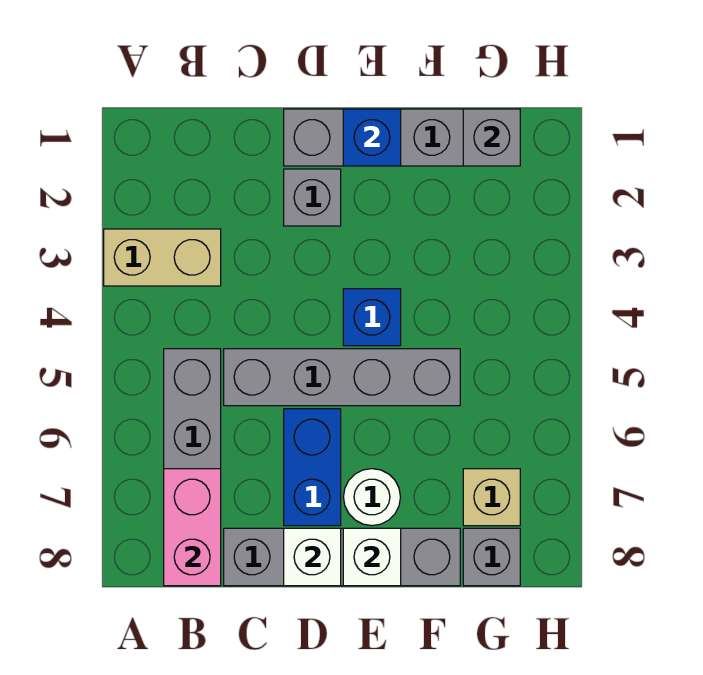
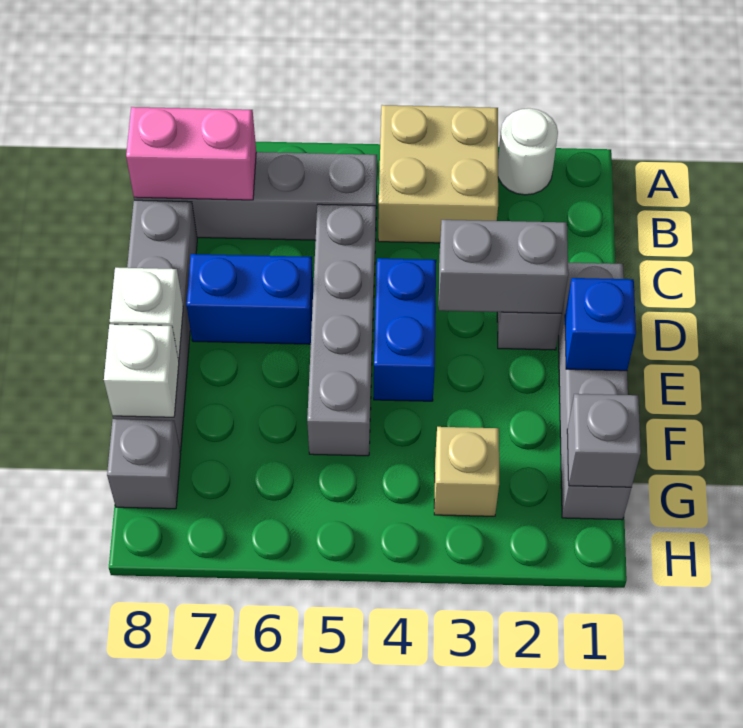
tan brick A3:B3 level 1 -> tan brick A3:B4 level 1
none -> grey brick D2:D3 level 2
white brick D8 level 2 -> white brick F8 level 2
blue brick E4 level 1 -> blue brick D4:E4 level 1
white round brick E7 level 1 -> white round brick A2 level 1
tan brick G7 level 1 -> tan brick G3 level 1

